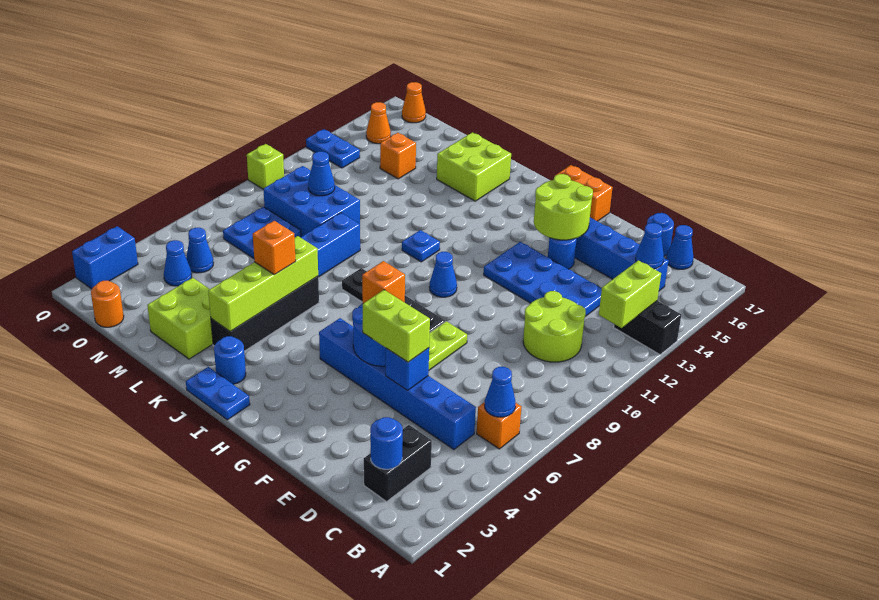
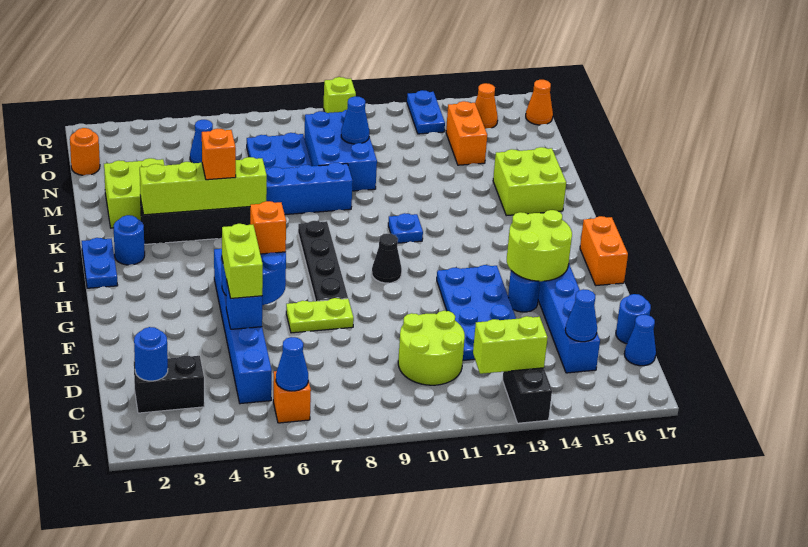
blue cone H10 level 1 -> black cone H10 level 1
orange brick N14 level 1 -> orange brick N14:O14 level 1
blue cone O4 level 1 -> none
blue brick Q2:Q3 level 1 -> none

